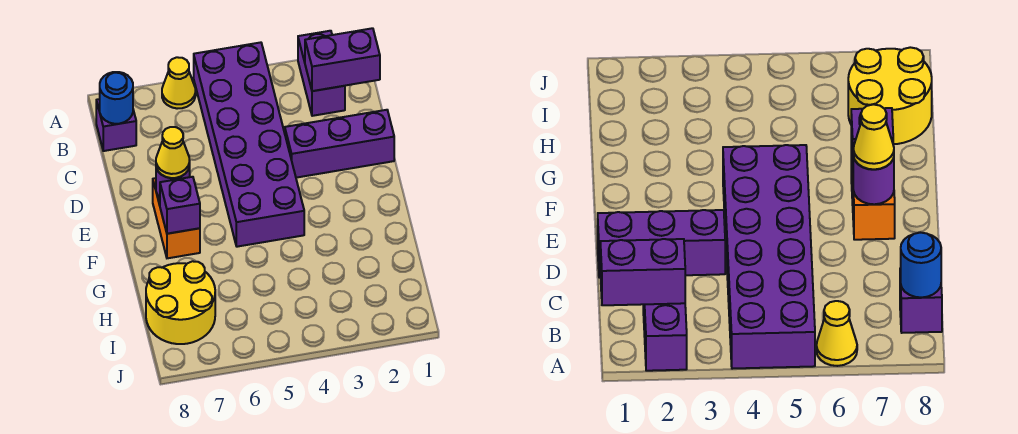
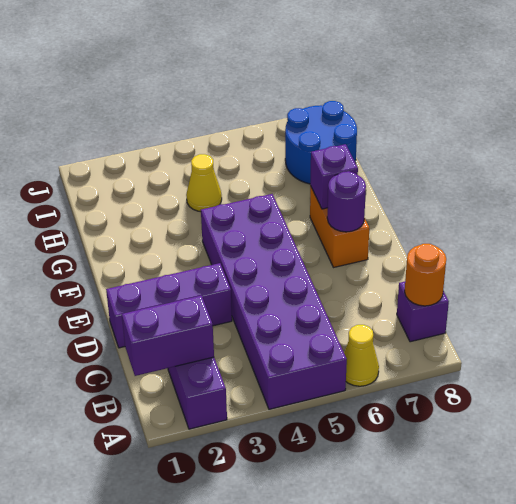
blue round brick B8 level 2 -> orange round brick B8 level 2
yellow cone E7 level 3 -> yellow cone H4 level 1
yellow round brick H7:I8 level 1 -> blue round brick H7:I8 level 1

